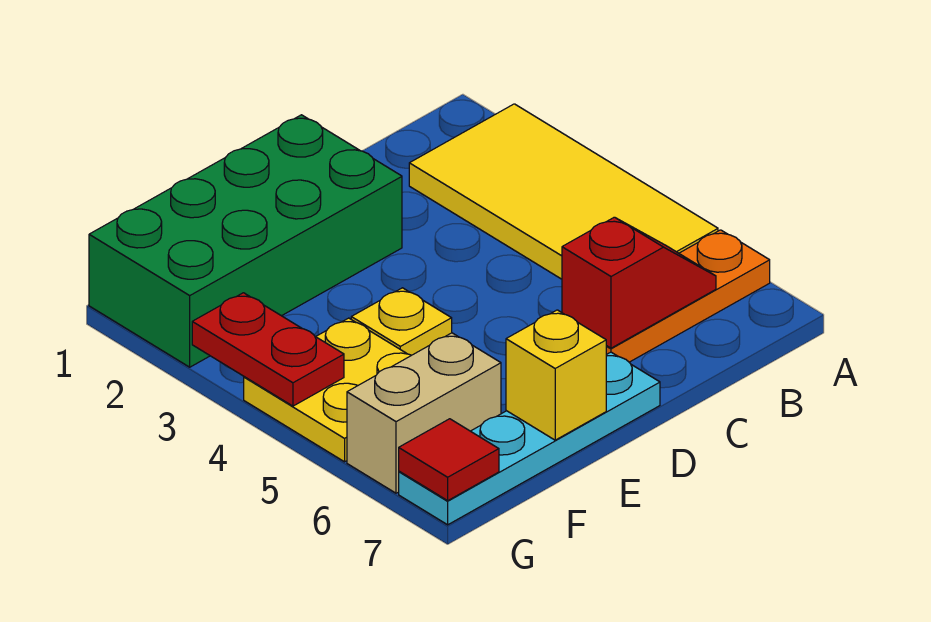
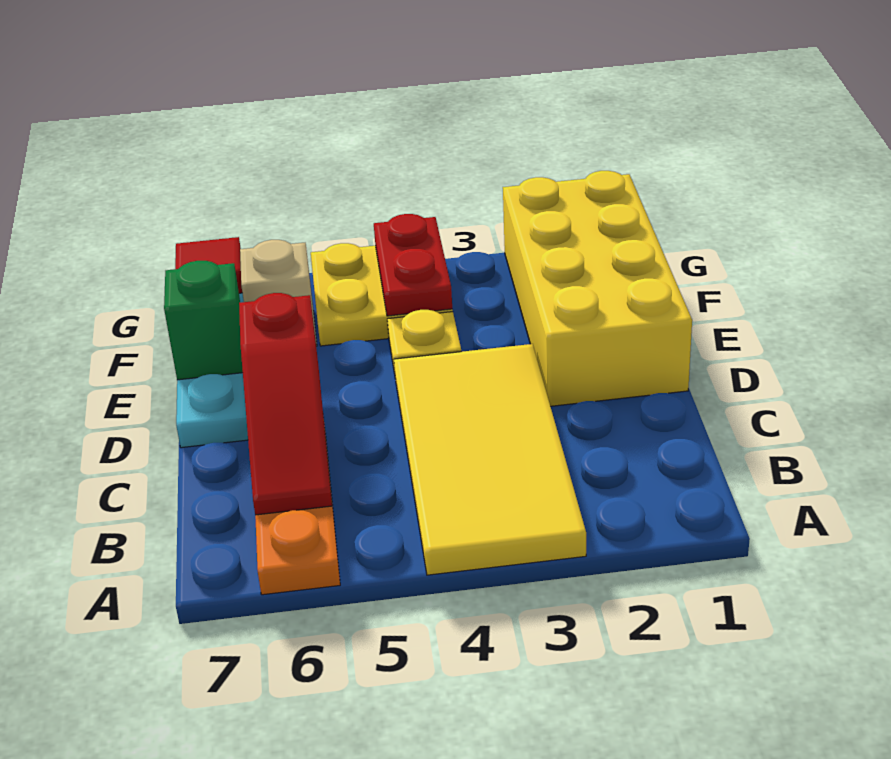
yellow tile A2:B5 level 1 -> yellow tile A3:D4 level 1
red slope B6:C6 level 2 top C -> red slope B6:D6 level 2 top D
green brick D1:G2 level 1 -> yellow brick D1:G2 level 1
yellow brick E7 level 2 -> green brick E7 level 2
tan brick F6:G6 level 1 -> tan brick F6 level 1
red plate G3:G4 level 2 -> red plate F4:G4 level 2

